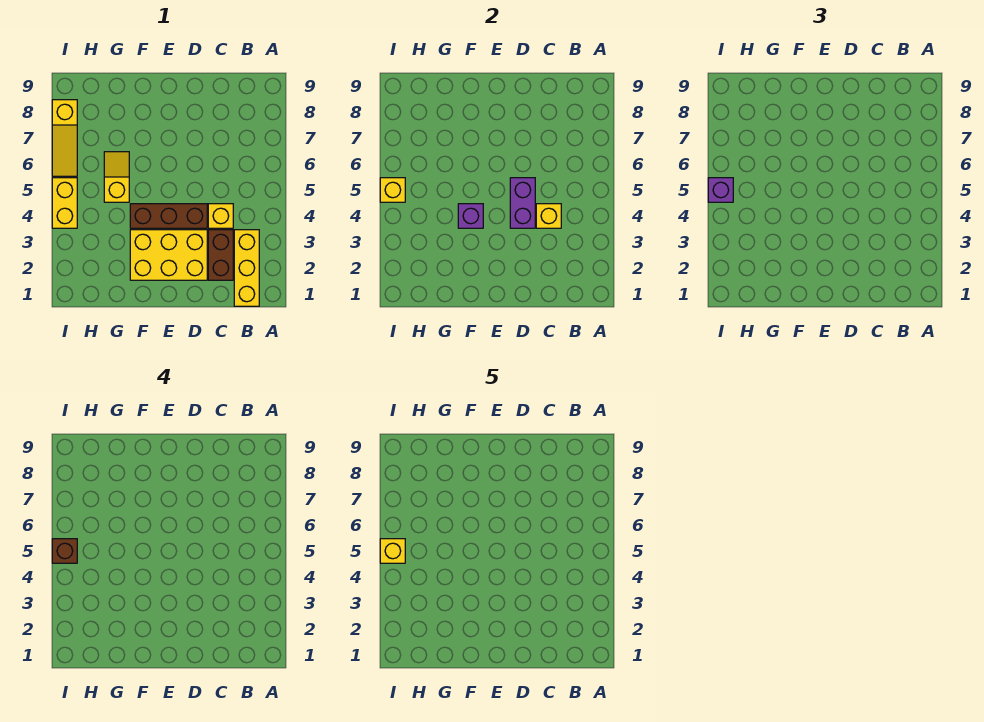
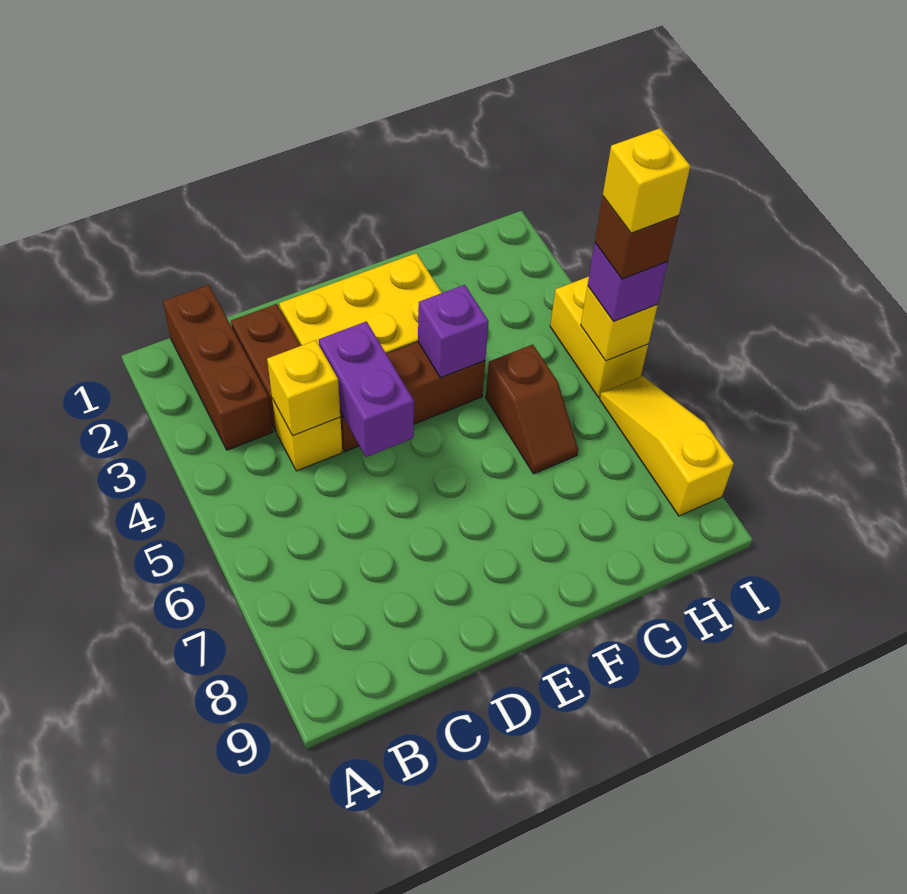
yellow brick B1:B3 level 1 -> brown brick B1:B3 level 1
yellow slope G5:G6 level 1 top 5 -> brown slope G5:G6 level 1 top 5

